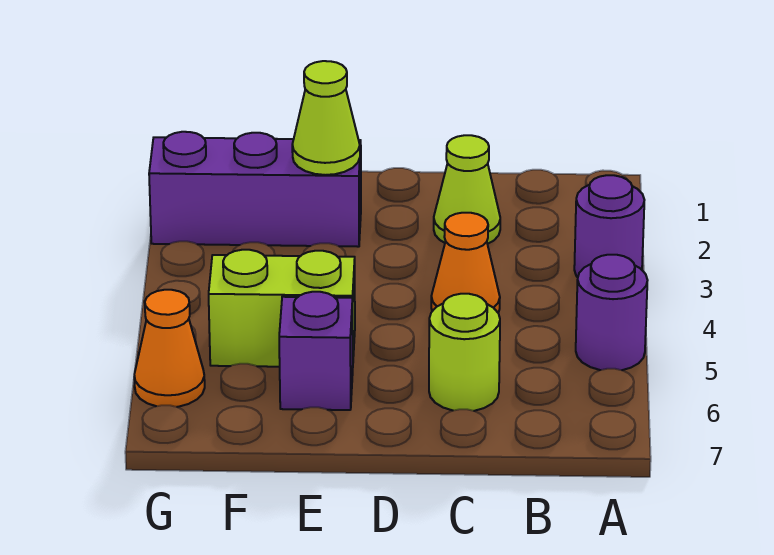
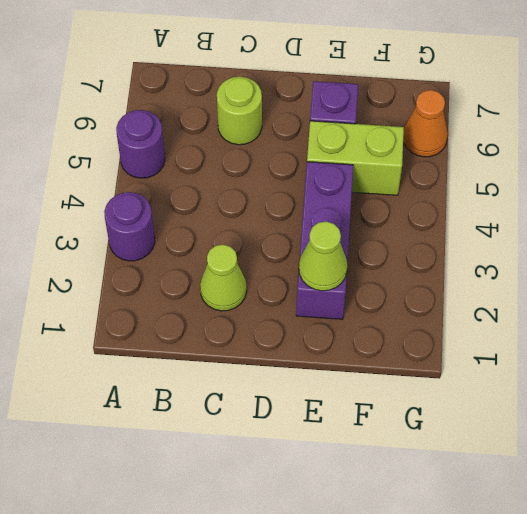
orange cone C4 level 1 -> none
purple brick E2:G2 level 1 -> purple brick E2:E4 level 1

